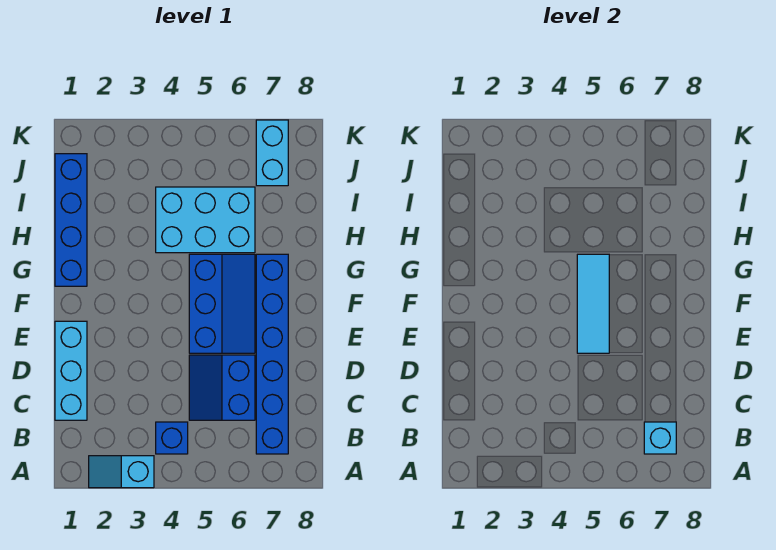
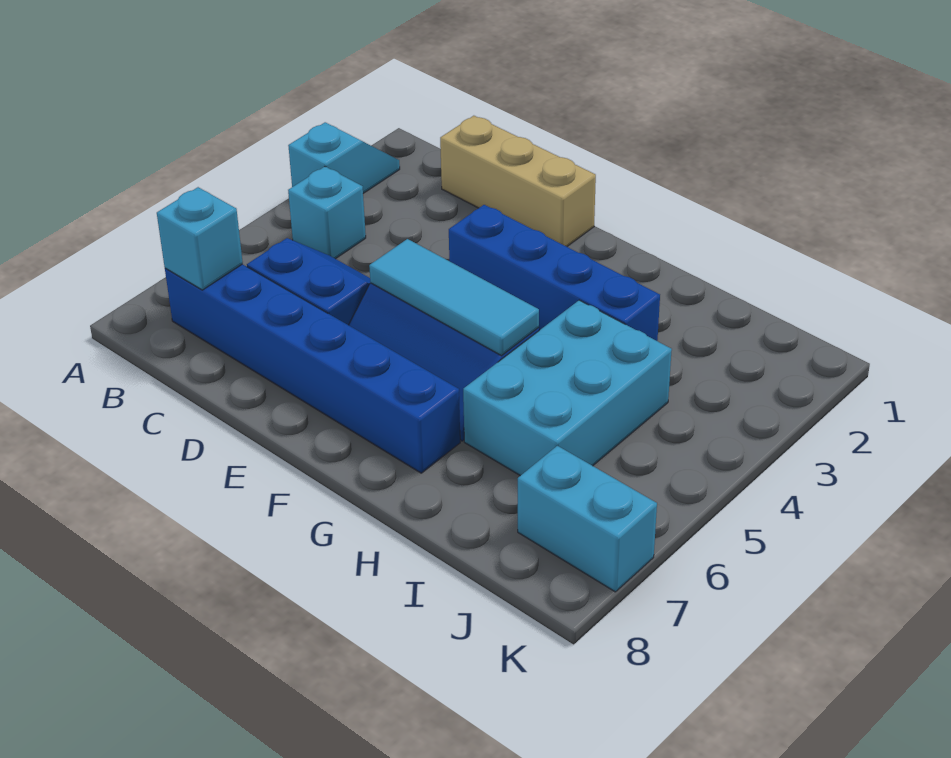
blue brick B4 level 1 -> cyan brick B4 level 1
cyan brick C1:E1 level 1 -> tan brick C1:E1 level 1
blue brick G1:J1 level 1 -> blue brick E3:H3 level 1

